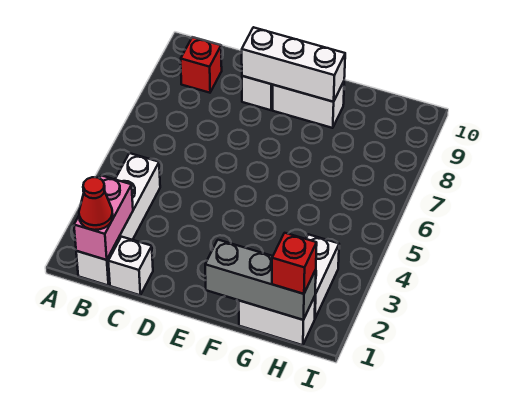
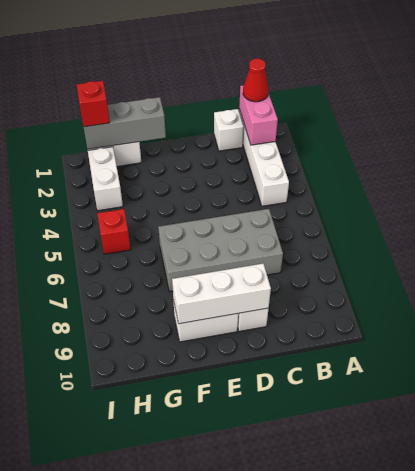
red brick B9 level 1 -> red brick H5 level 1
none -> grey brick C6:F7 level 1

